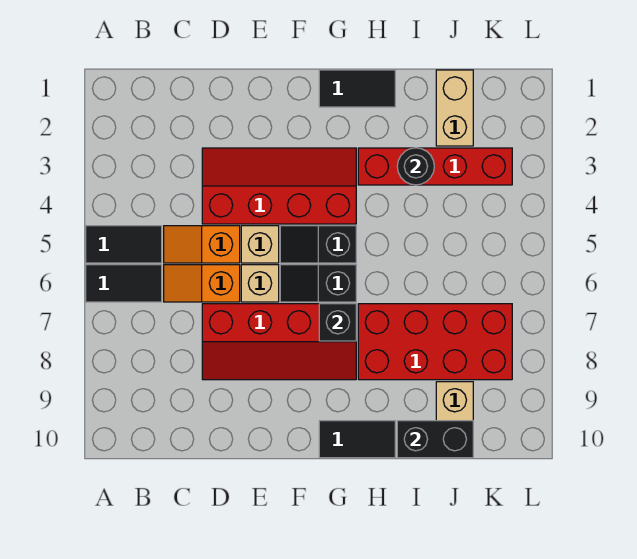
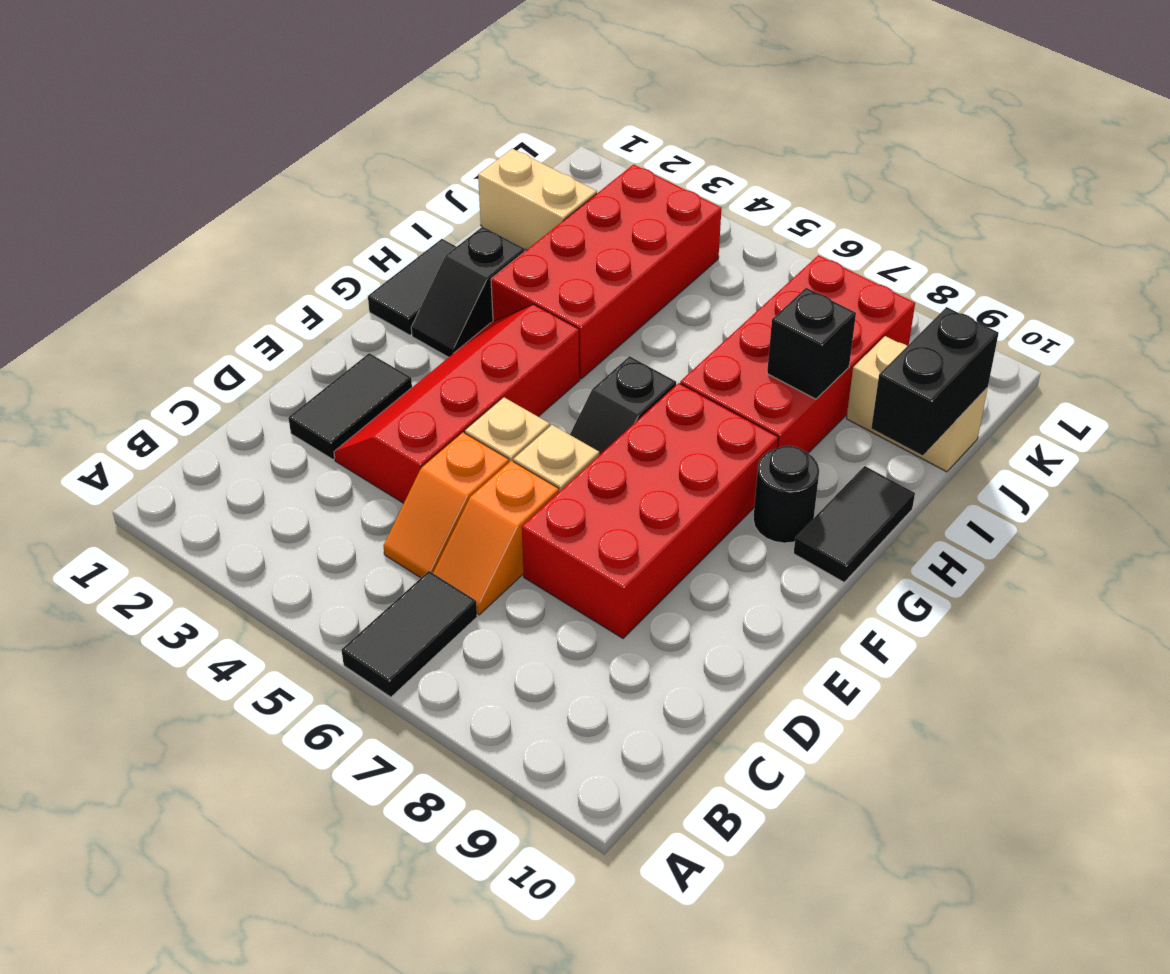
black tile A5:B5 level 1 -> black tile D2:E2 level 1
red slope D7:G8 level 1 top 7 -> red brick D7:G8 level 1
black slope F5:G5 level 1 top G -> black slope G2:H2 level 1 top H
black brick G7 level 2 -> black brick I8 level 2
red brick H3:K3 level 1 -> red brick H3:K4 level 1
black round brick I3 level 2 -> black round brick G9 level 1

